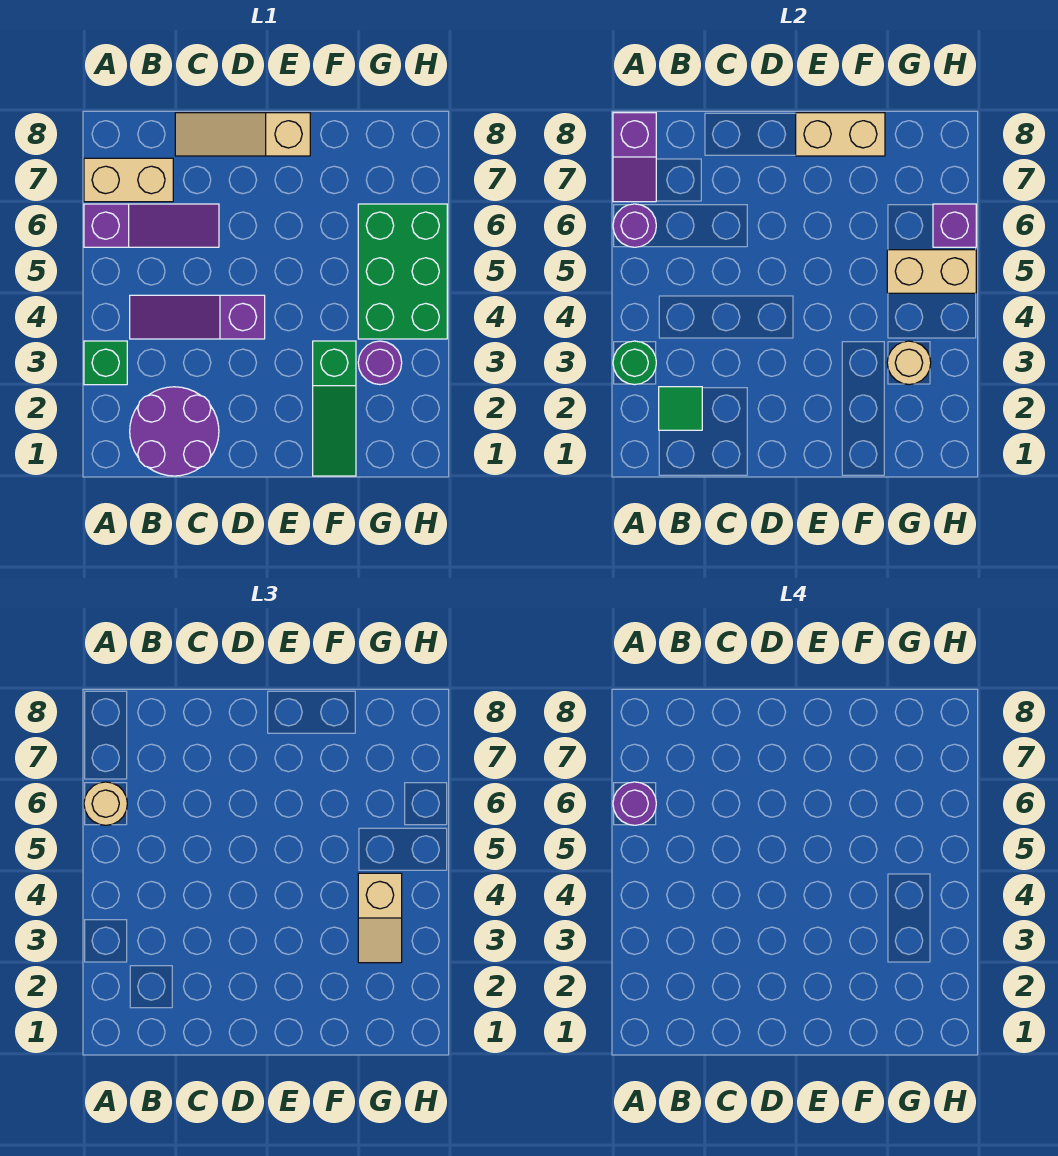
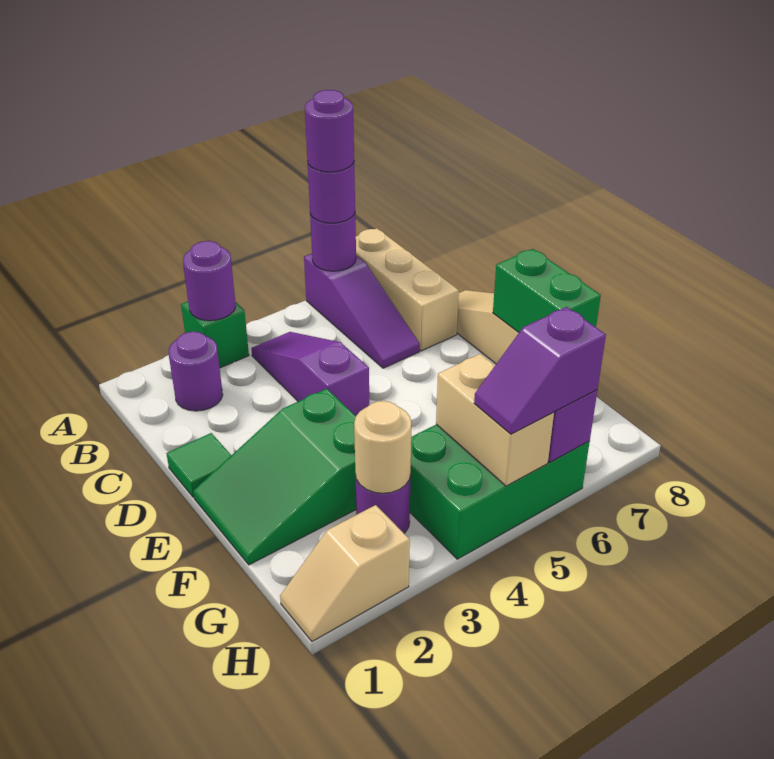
green round brick A3 level 2 -> purple round brick A3 level 2
tan round brick A6 level 3 -> purple round brick A6 level 3
tan brick A7:B7 level 1 -> tan brick A7:C7 level 1
purple slope A7:A8 level 2 top 8 -> purple slope H5:H6 level 3 top 6
purple round brick B1:C2 level 1 -> purple round brick B2 level 1
green tile B2 level 2 -> green tile D1 level 1
tan brick E8:F8 level 2 -> green brick E8:F8 level 2
green slope F1:F3 level 1 top 3 -> green slope E1:F3 level 1 top 3
tan slope G3:G4 level 3 top 4 -> tan slope H1:H2 level 1 top 2

